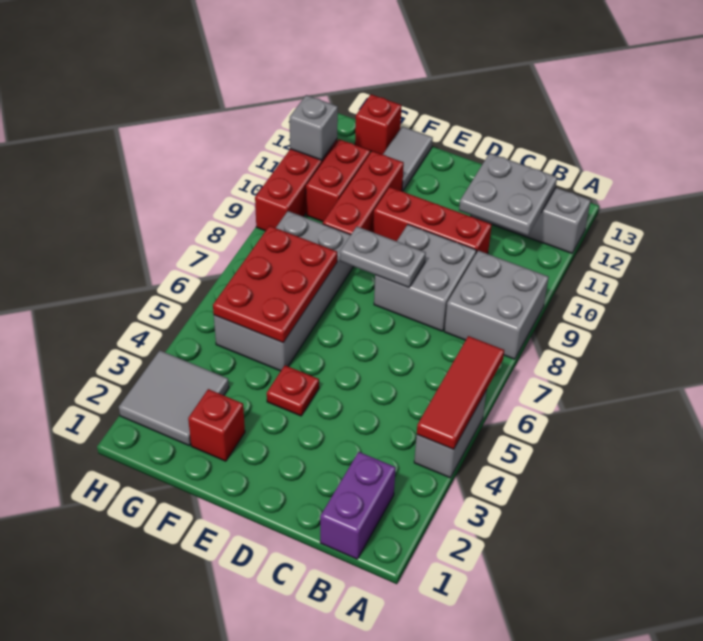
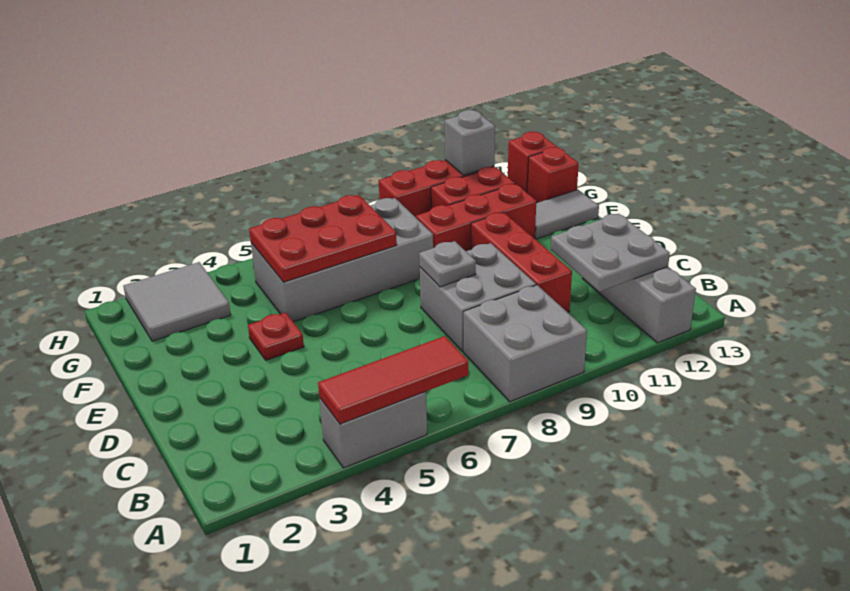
purple brick B1:B2 level 1 -> none
grey plate D8:E8 level 2 -> grey plate D8 level 2
red brick F2 level 1 -> red brick H13 level 1

